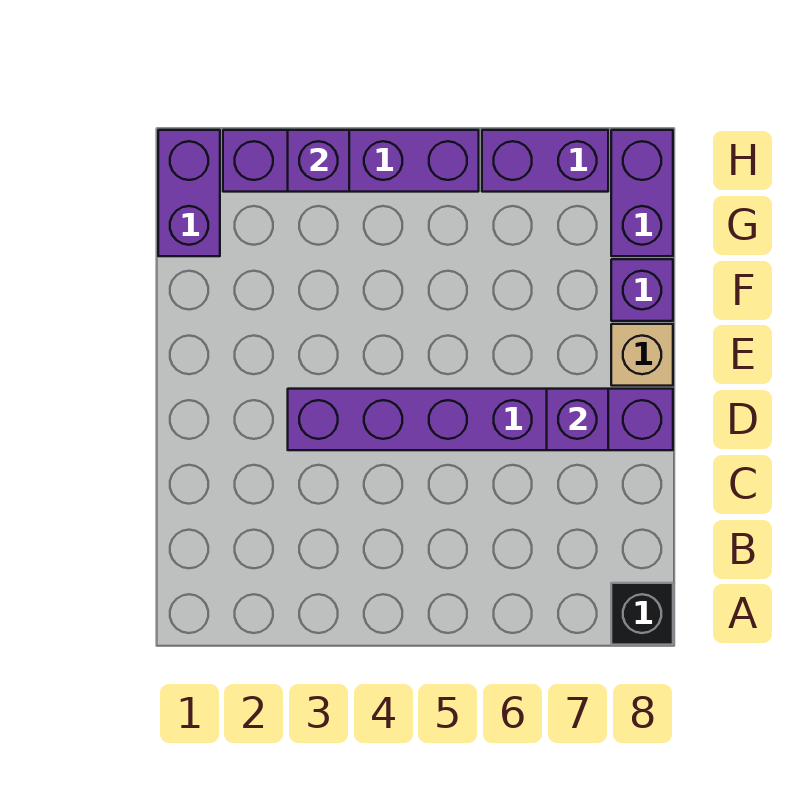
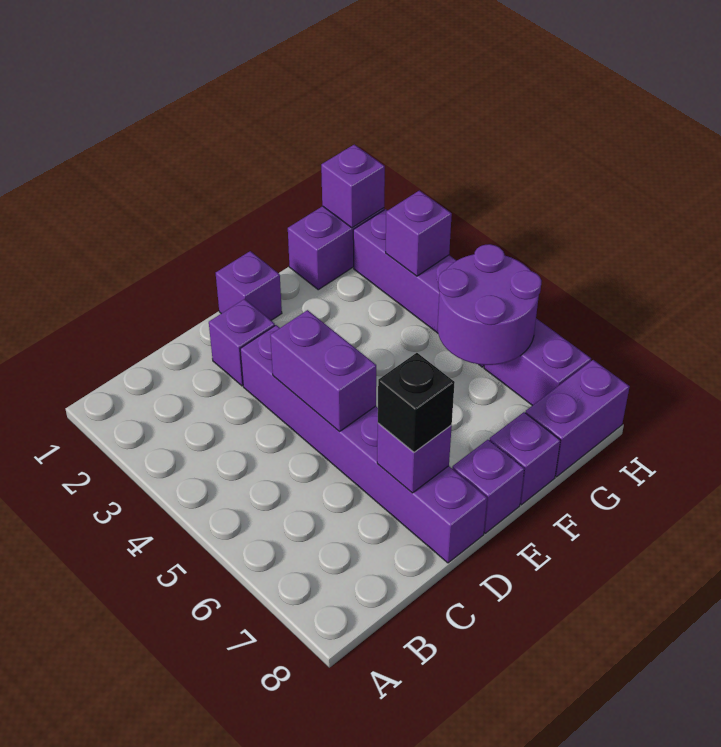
black brick A8 level 1 -> black brick D7 level 3
none -> purple brick D2 level 1
none -> purple brick D4:D5 level 2
none -> purple brick E1 level 1
tan brick E8 level 1 -> purple brick E8 level 1
none -> purple round brick G5:H6 level 2
none -> purple brick H1 level 2

